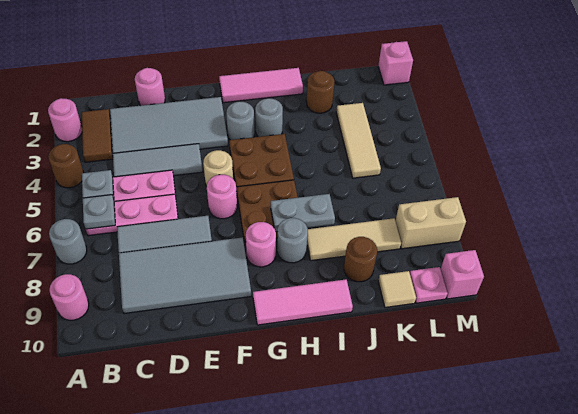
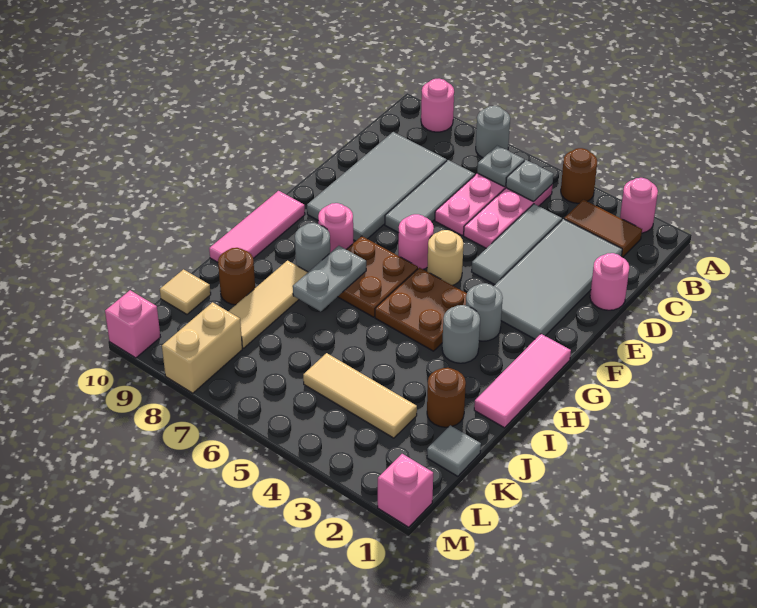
none -> grey tile K1 level 1
pink plate L10 level 1 -> none

